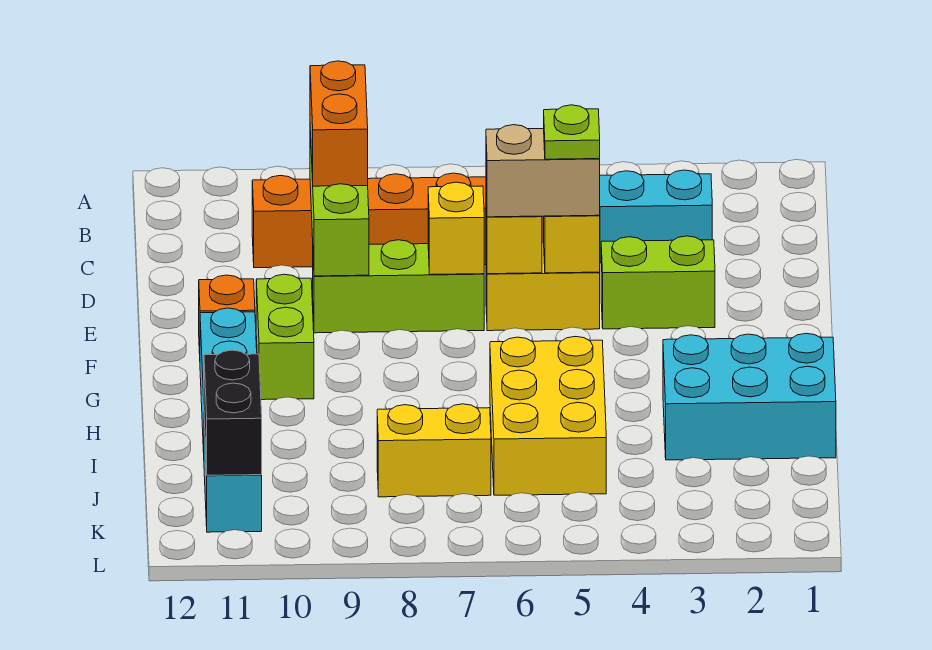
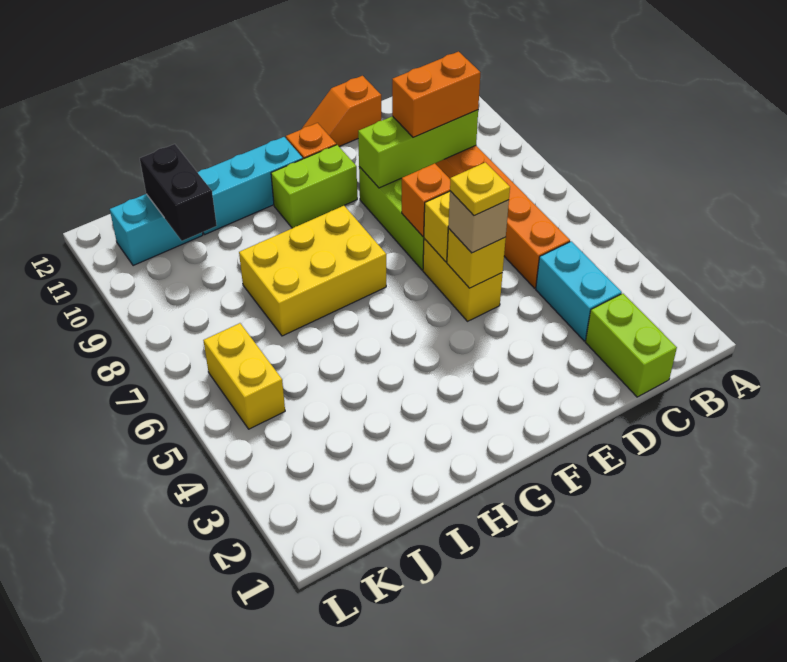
none -> orange slope D12:E12 level 1 top D
lime brick E3:E4 level 1 -> lime brick C1:C2 level 1
tan brick E5:E6 level 3 -> tan brick E5 level 3
lime plate E5 level 4 -> yellow plate E5 level 4
yellow brick E7 level 2 -> orange brick E7 level 2
cyan brick H1:I3 level 1 -> none
yellow brick H5:J6 level 1 -> yellow brick G7:I8 level 1
yellow brick J7:J8 level 1 -> yellow brick K5:K6 level 1
black brick J11:K11 level 2 -> black brick J10:J11 level 2

